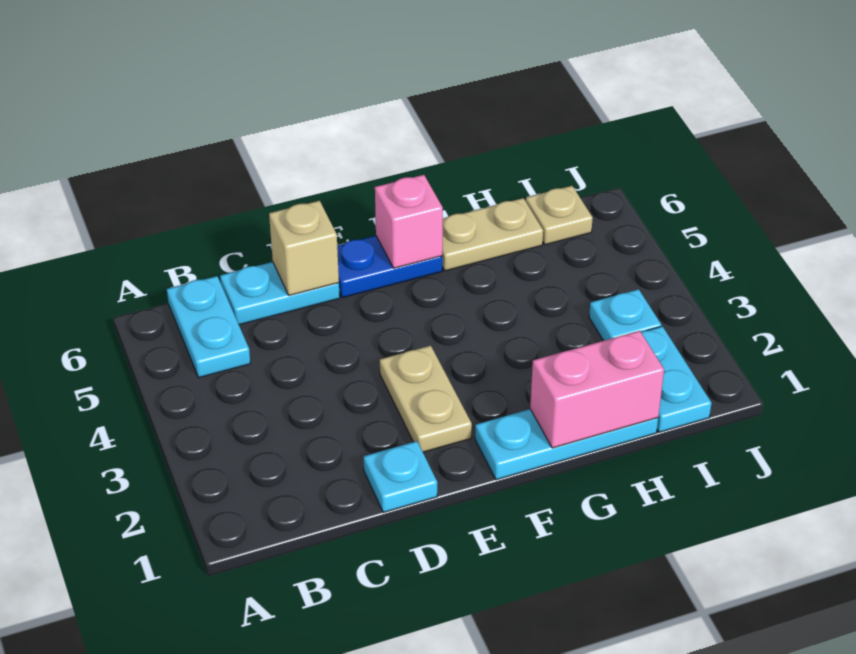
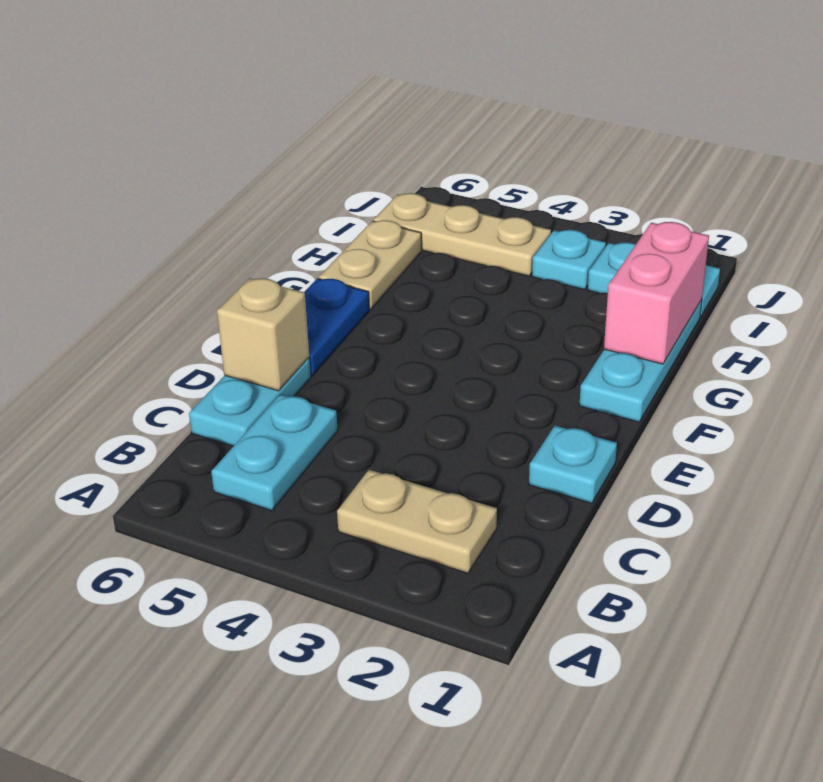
cyan plate B5:B6 level 1 -> cyan plate B5:C5 level 1
tan plate E2:E3 level 1 -> tan plate B2:B3 level 1
pink brick F6 level 2 -> none
tan plate I6 level 1 -> tan plate I4:I6 level 1

